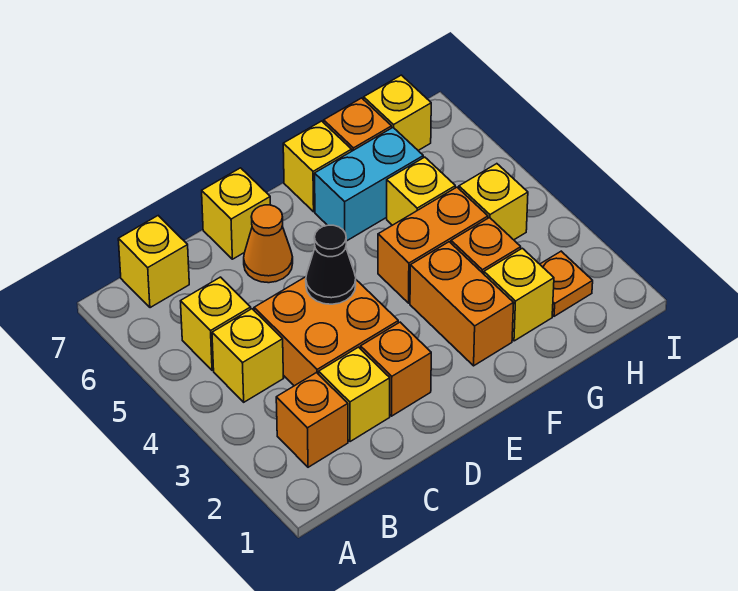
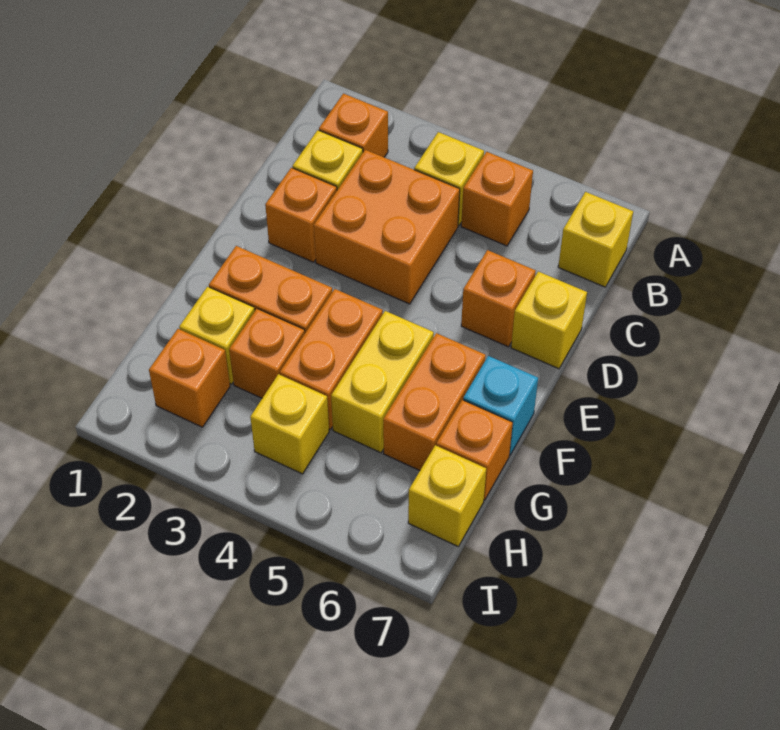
yellow brick B5 level 1 -> orange brick B5 level 1
black cone D4 level 2 -> none
orange cone D6 level 1 -> orange brick D6 level 1
cyan brick F6:G6 level 1 -> orange brick F6:G6 level 1
yellow brick F7 level 1 -> cyan brick F7 level 1
yellow brick G5 level 1 -> yellow brick F5:G5 level 1
orange plate H2 level 1 -> orange brick H2 level 1

